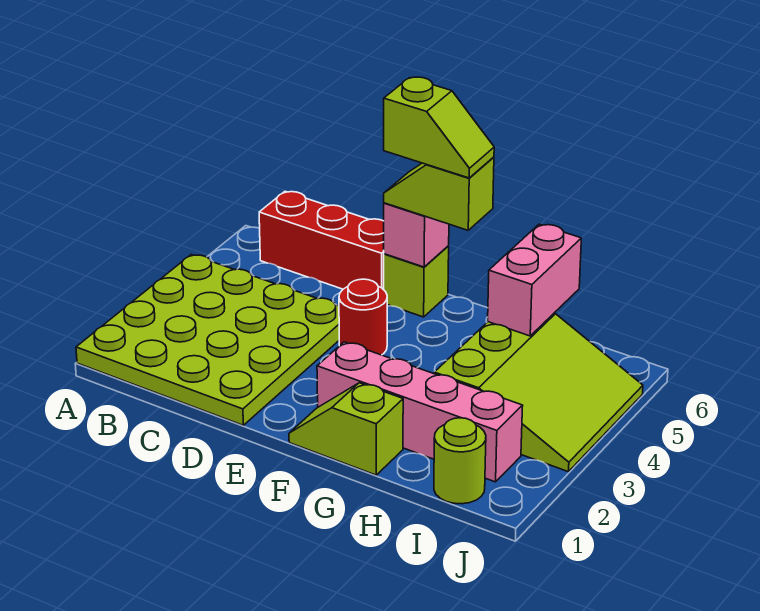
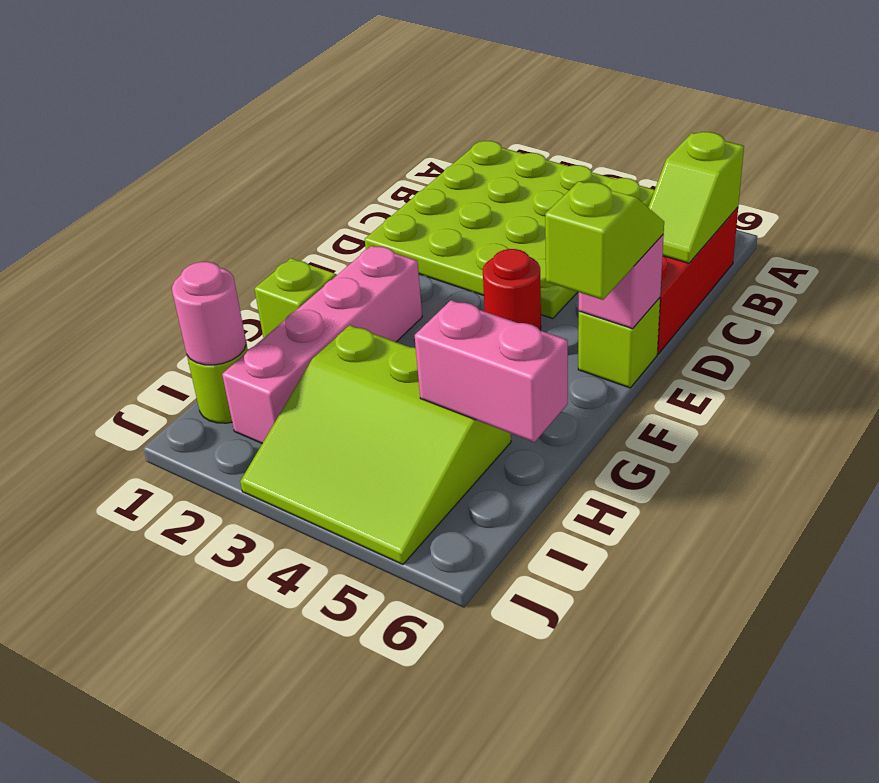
lime slope E6:F6 level 4 top E -> lime slope B6:C6 level 2 top B
none -> pink round brick I1 level 2

